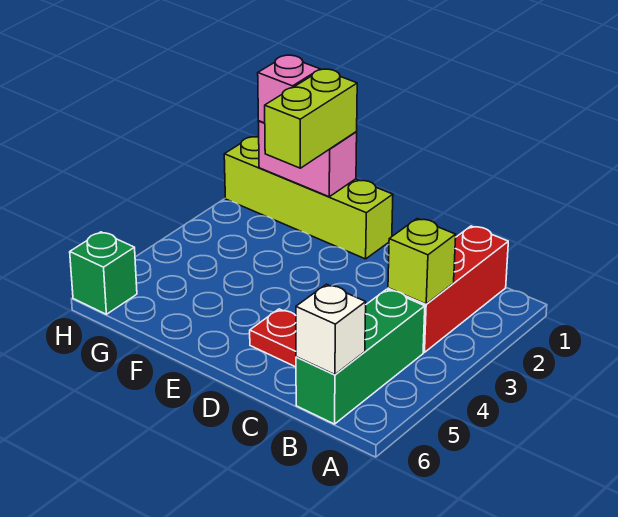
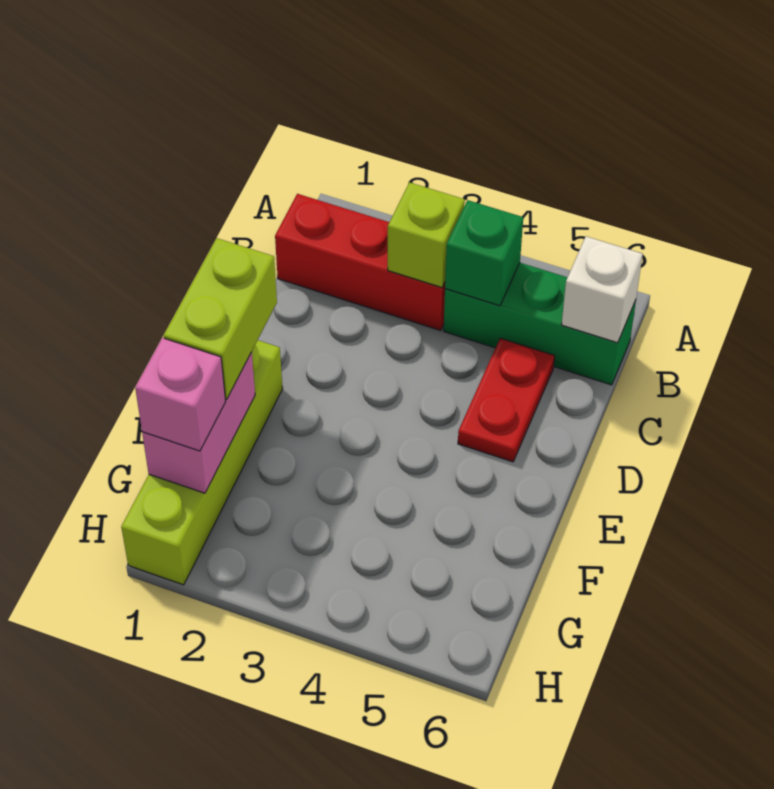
lime brick F1:F2 level 3 -> lime brick E1:F1 level 3
green brick H6 level 1 -> green brick B4 level 2

